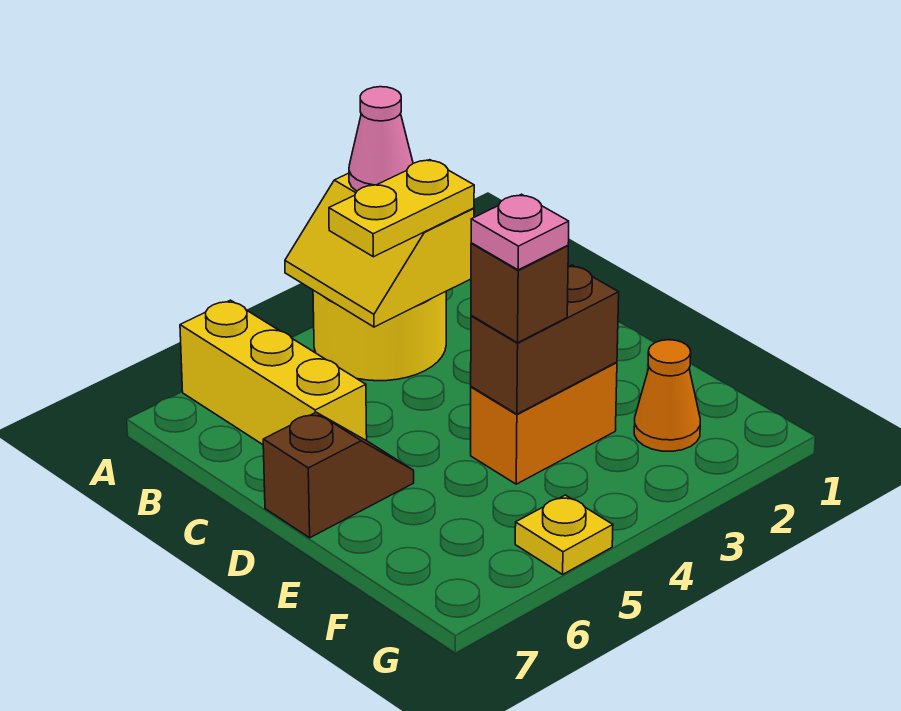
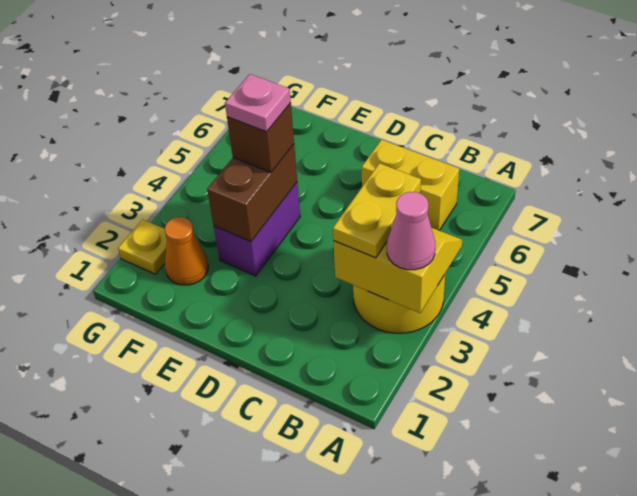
yellow brick A6:C6 level 1 -> yellow brick B6:C6 level 1
brown slope D6:D7 level 1 top 7 -> none
orange brick E3:E4 level 1 -> purple brick E3:E4 level 1
yellow plate G5 level 1 -> yellow plate G2 level 1

